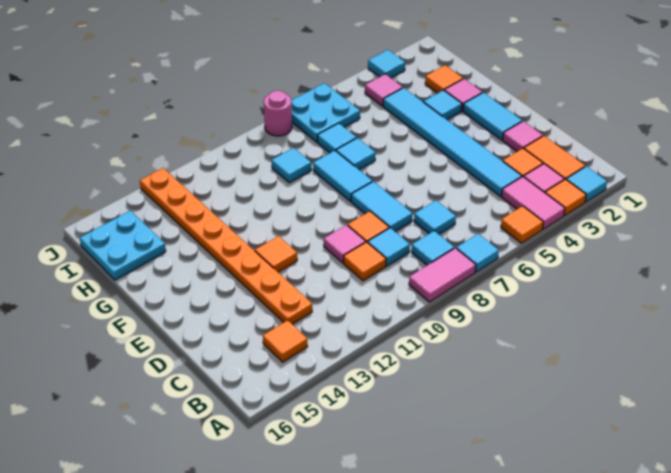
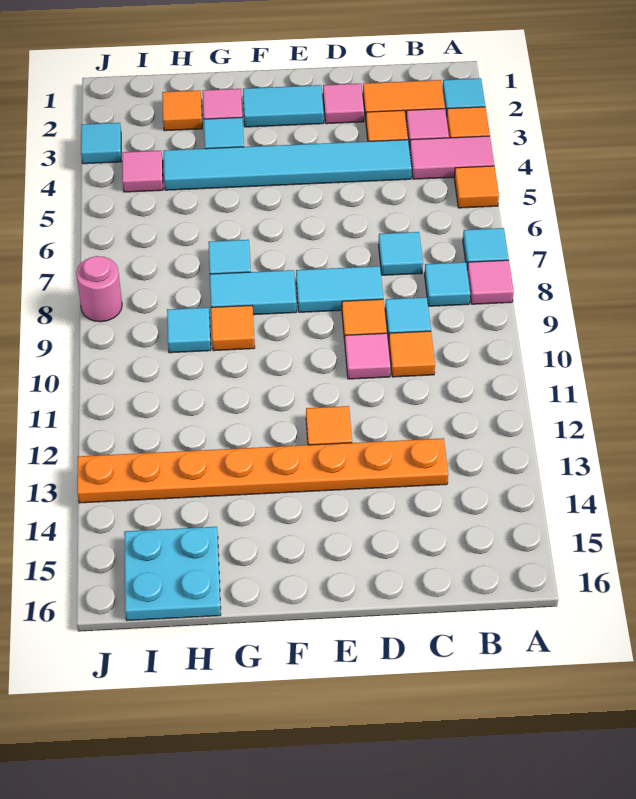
pink tile A8:A9 level 1 -> pink tile A8 level 1
orange tile B14 level 1 -> orange tile G9 level 1
cyan tile H7 level 1 -> none
cyan plate I6:J7 level 1 -> none

